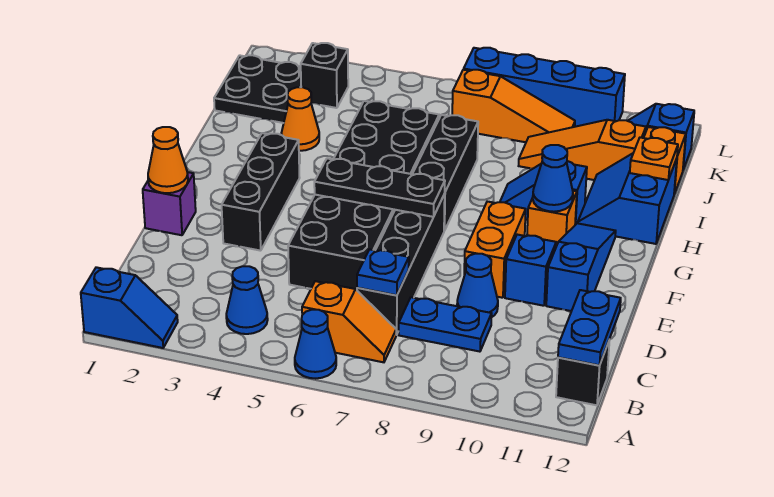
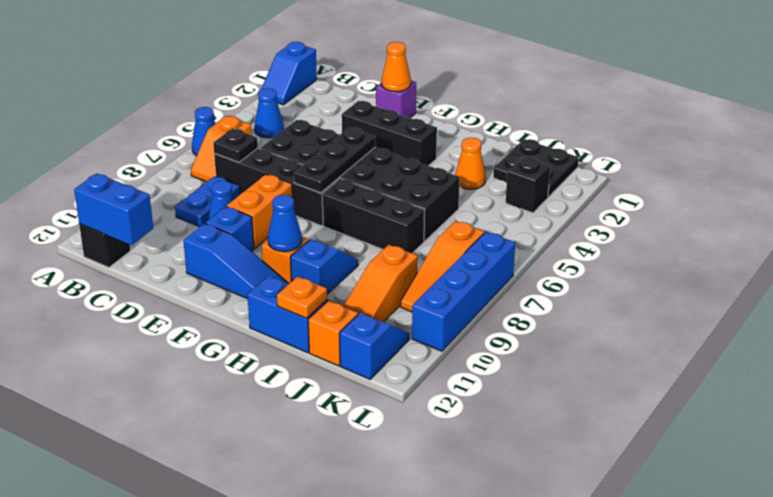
blue plate B12:C12 level 2 -> blue brick B12:C12 level 2
blue plate C7 level 2 -> black plate C7 level 2
orange brick E9:F9 level 1 -> orange brick E8:E9 level 1
orange slope J9:J11 level 1 top 11 -> orange slope J9:J11 level 1 top 9

